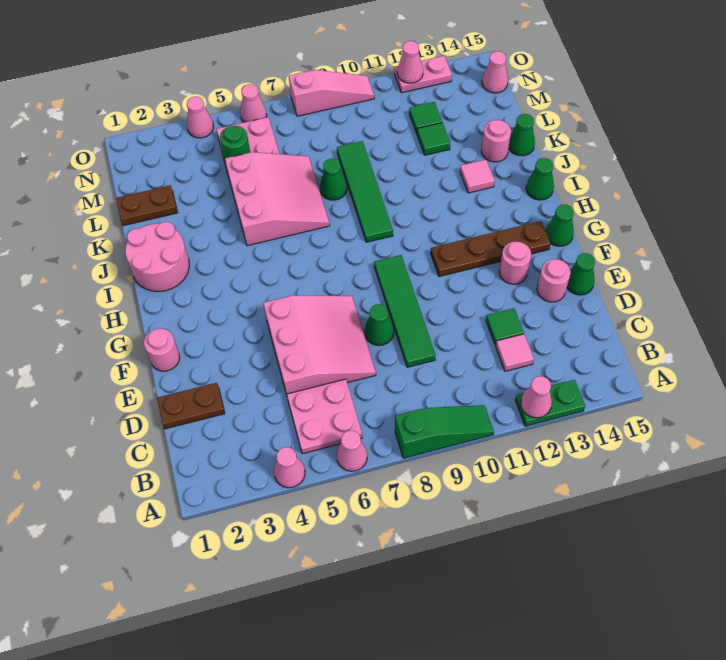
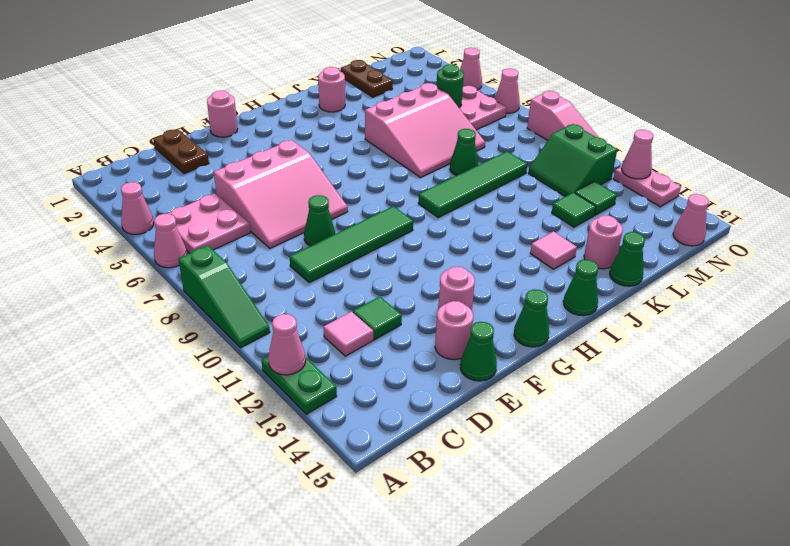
brown plate G11:G14 level 1 -> none
pink round brick I1:J2 level 1 -> pink round brick J2 level 1
none -> green slope M10:N11 level 1 top N

